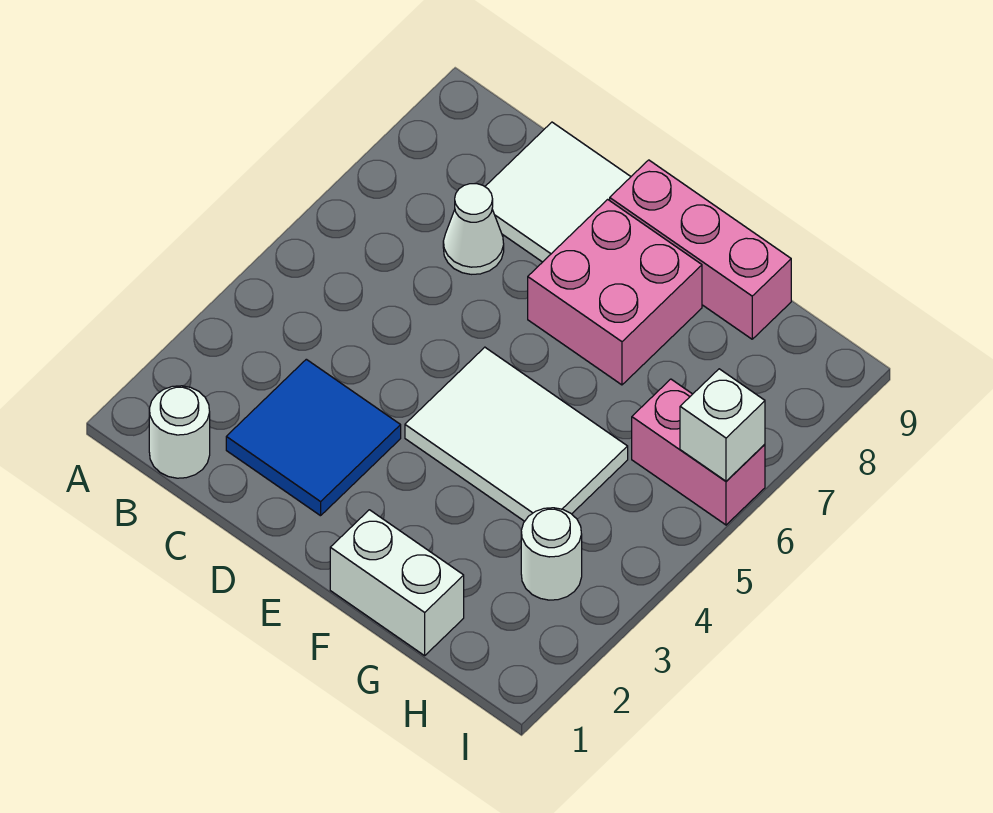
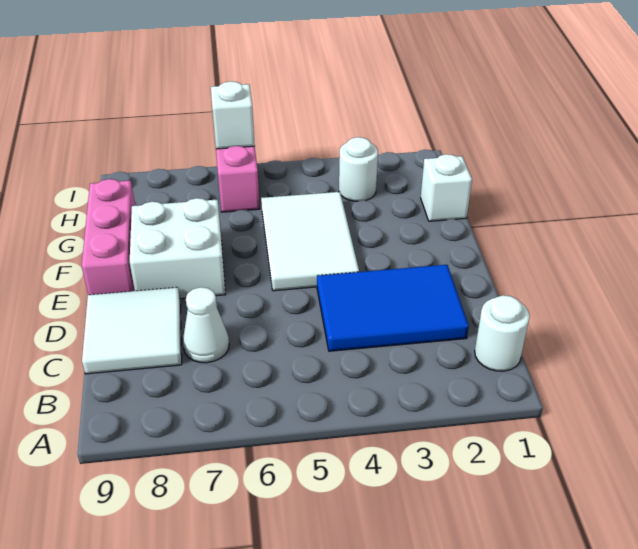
blue tile C2:D3 level 1 -> blue tile C2:D4 level 1
pink brick E7:F8 level 1 -> white brick E7:F8 level 1
white brick F1:G1 level 1 -> white brick G1 level 1

